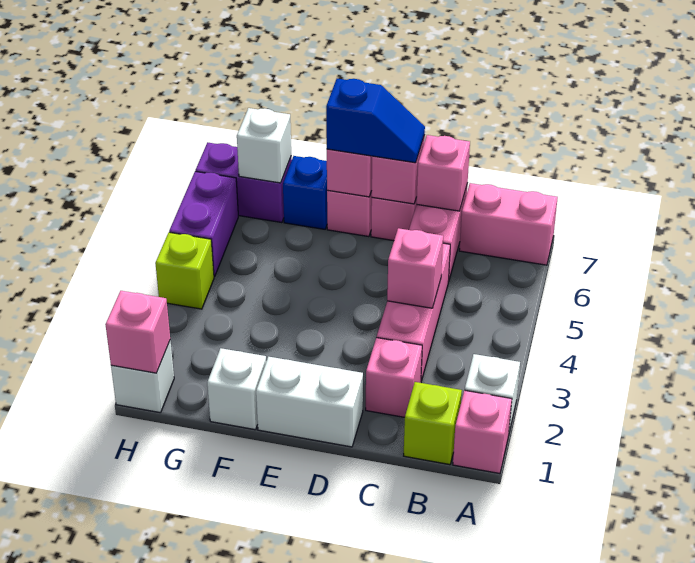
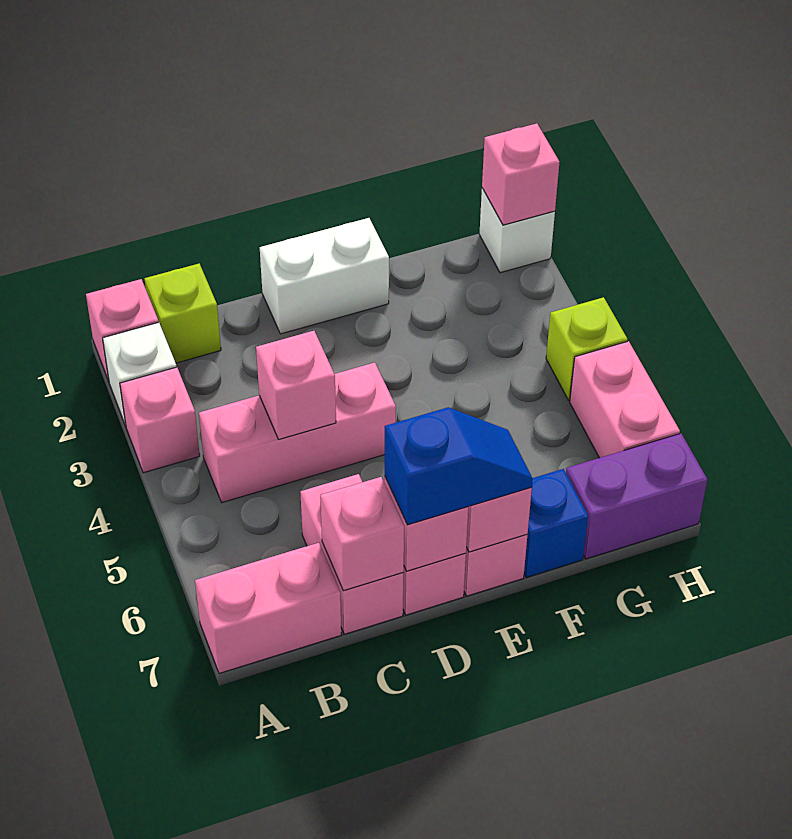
pink brick C2 level 1 -> pink brick A3 level 1
pink brick C3:C5 level 1 -> pink brick B4:D4 level 1
blue slope D7:E7 level 3 top E -> blue slope D7:E7 level 3 top D
white brick F1 level 1 -> none
white brick G7 level 2 -> none
purple brick H5:H6 level 1 -> pink brick H5:H6 level 1

